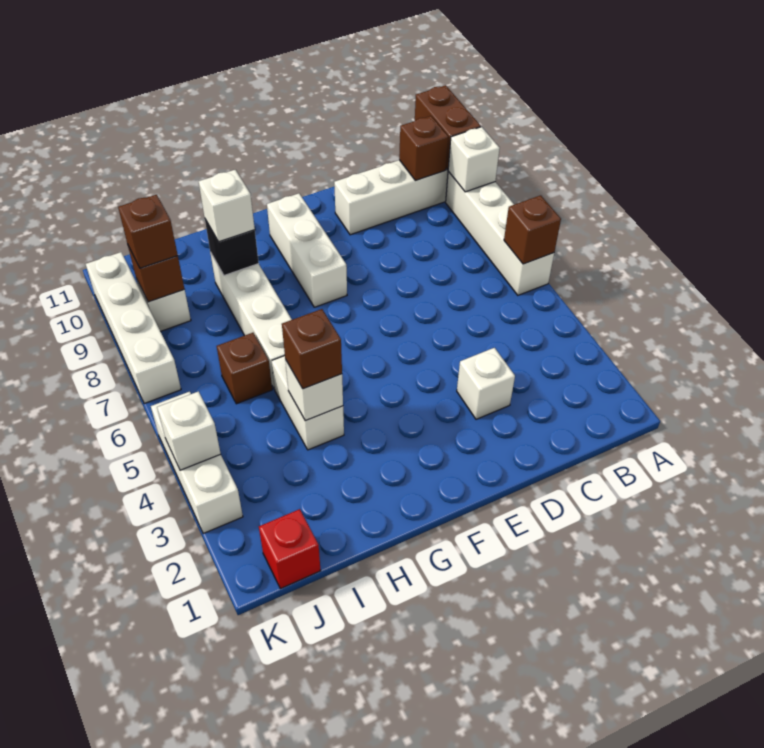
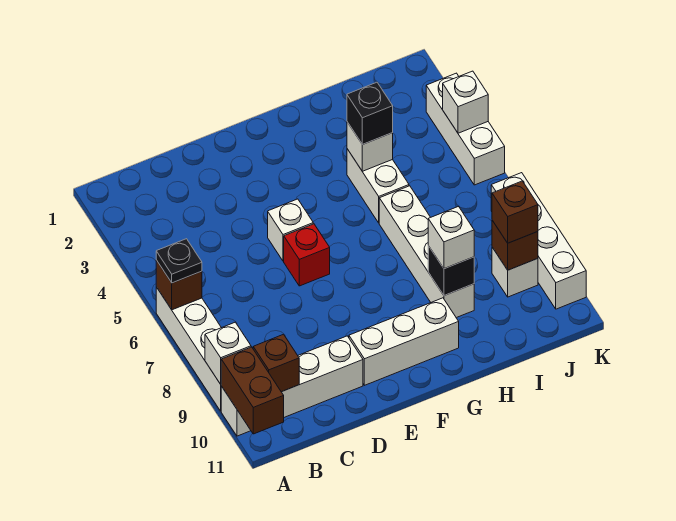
none -> black plate A6 level 3
white brick D3 level 1 -> white brick E5 level 1
white brick F8:F10 level 1 -> white brick E10:G10 level 1
brown brick H4 level 3 -> black brick H4 level 3
brown brick I6 level 1 -> none
red brick J1 level 1 -> red brick E6 level 1

